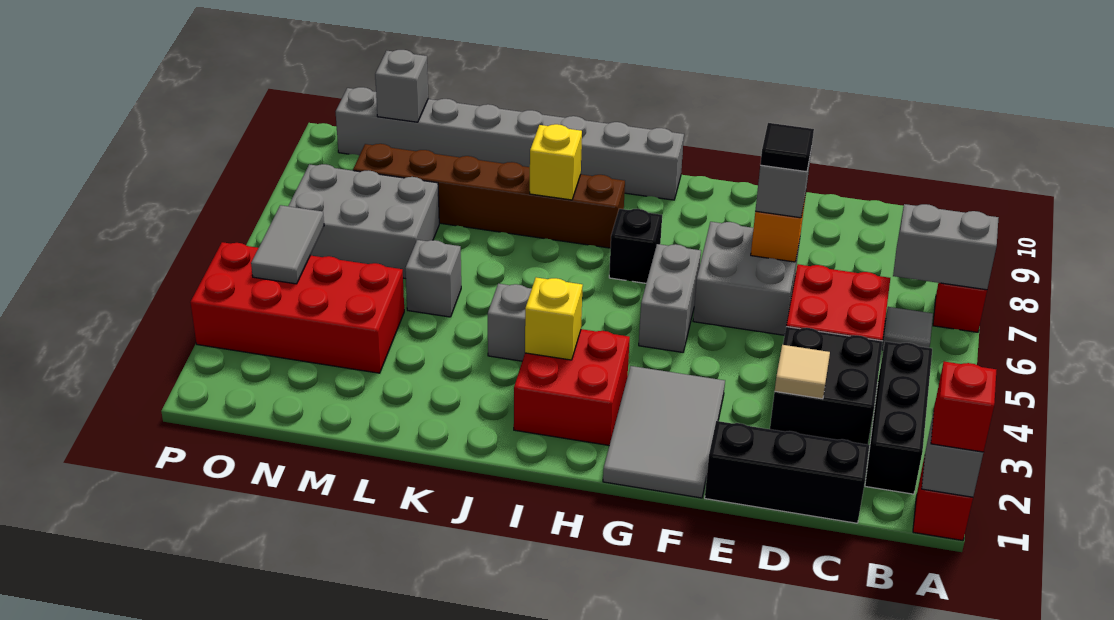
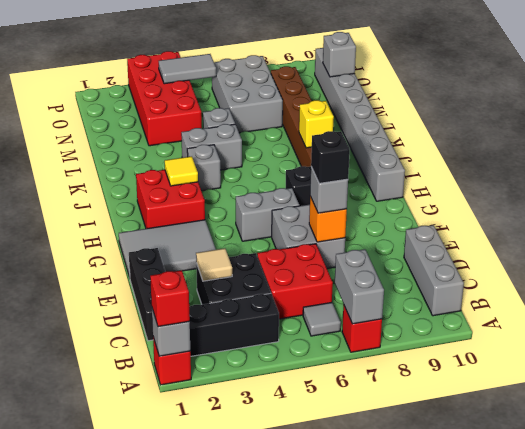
none -> grey brick B10:D10 level 1
black tile E7 level 4 -> black brick E7 level 4
yellow brick I3 level 2 -> yellow tile I3 level 2
none -> grey brick K4:K5 level 1

